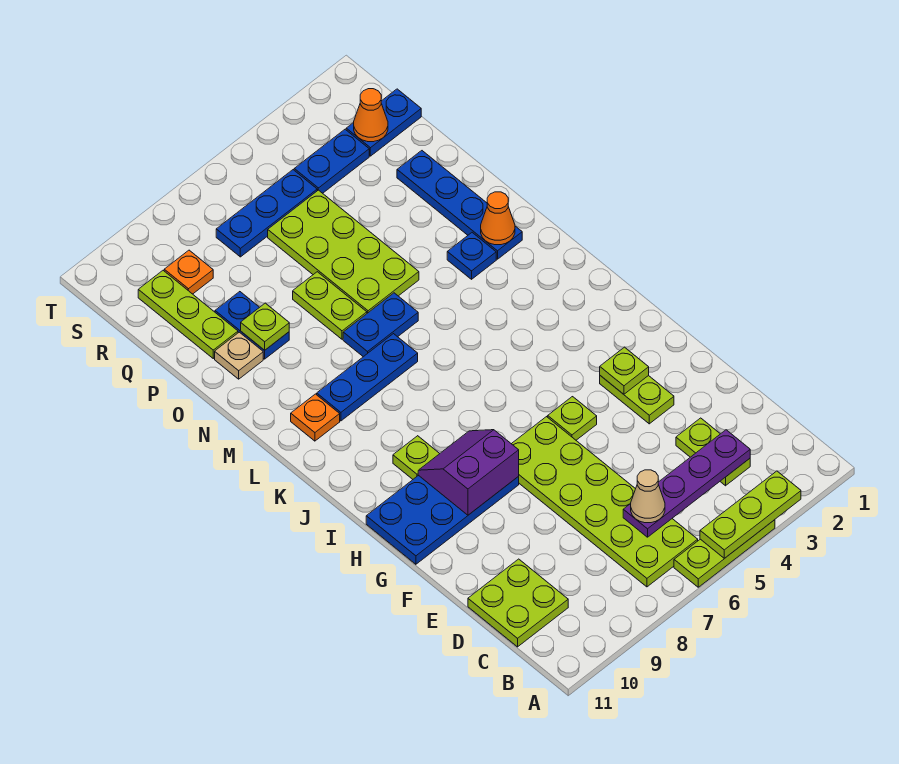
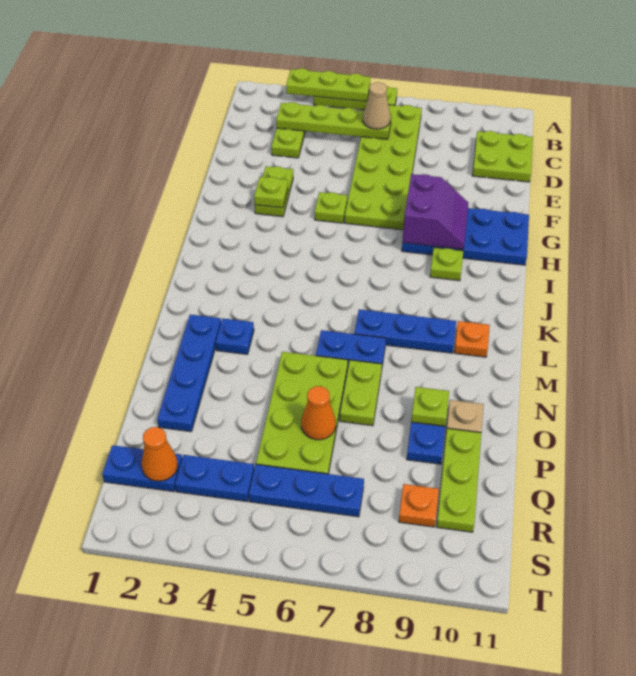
purple plate C3:C6 level 2 -> lime plate C3:C6 level 2
purple slope G8:H9 level 2 top G -> purple slope G8:H9 level 2 top 8
orange cone M2 level 2 -> orange cone P6 level 2

